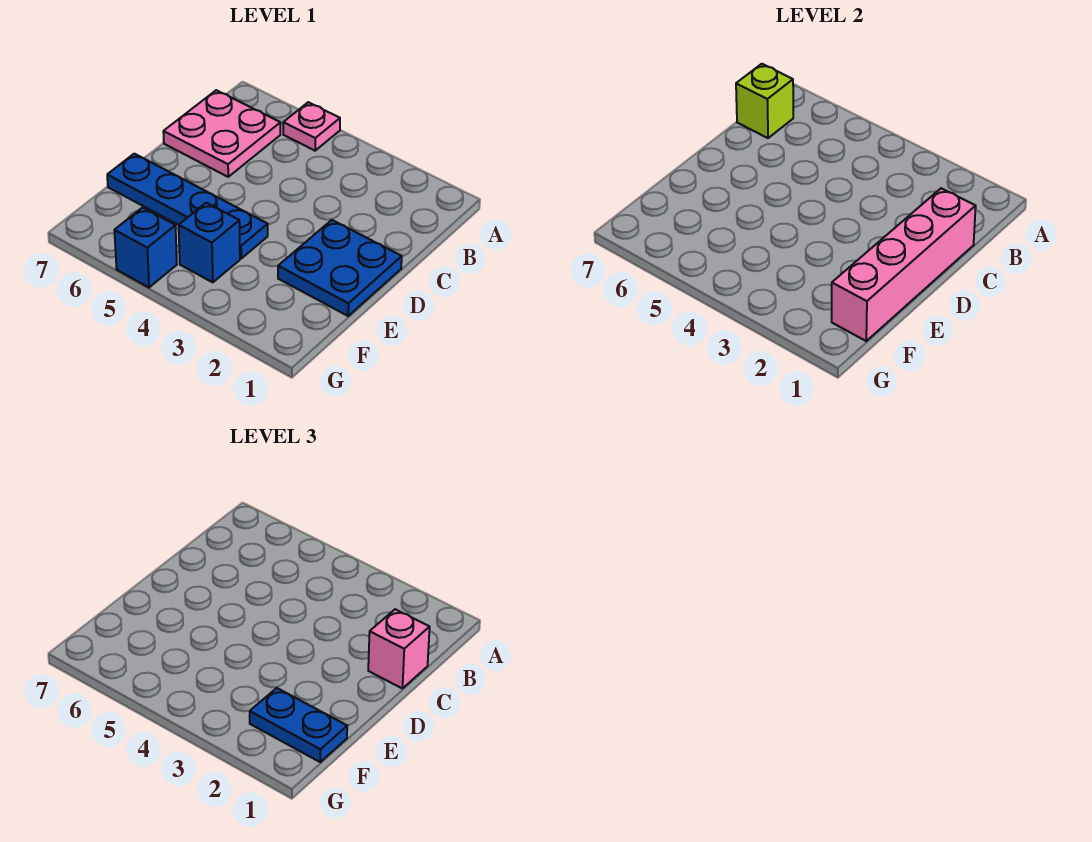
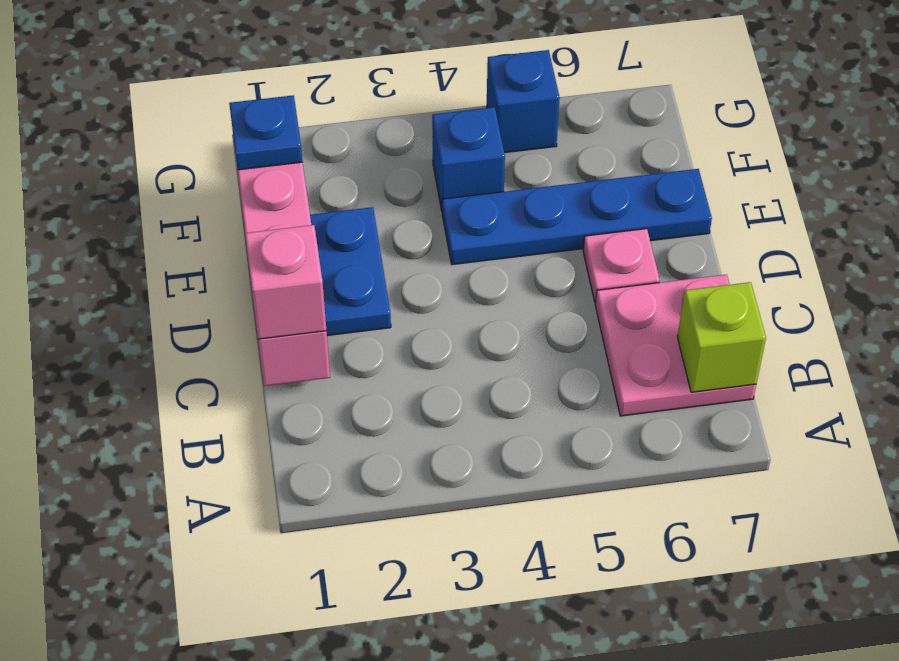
pink plate A5 level 1 -> pink plate D6 level 1
blue plate F1:F2 level 3 -> blue plate F1 level 3

